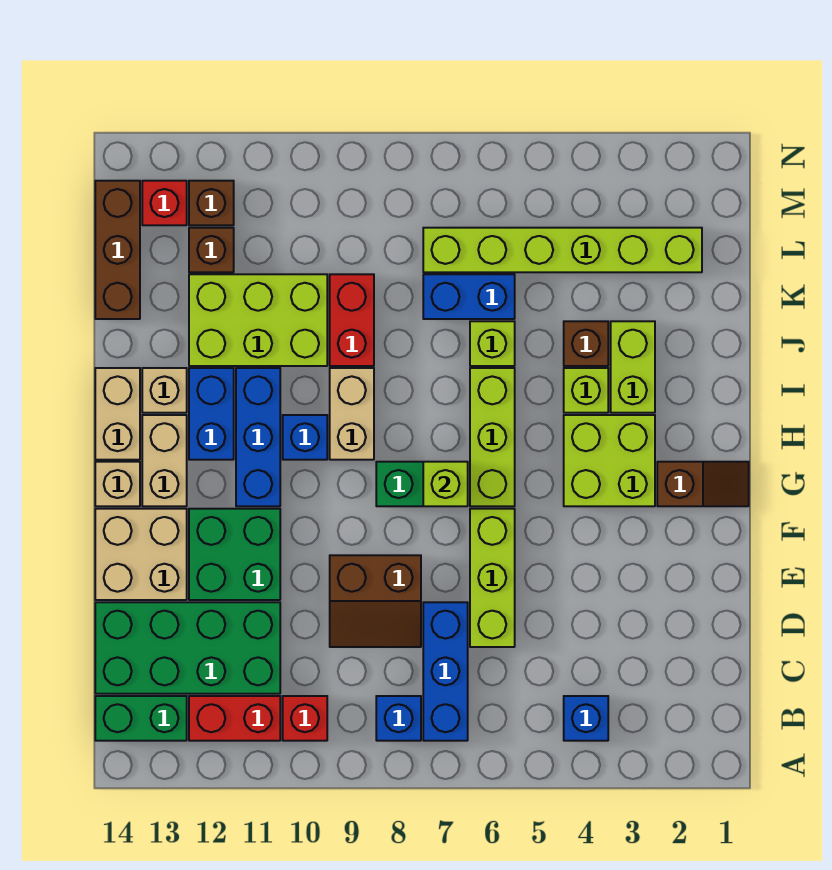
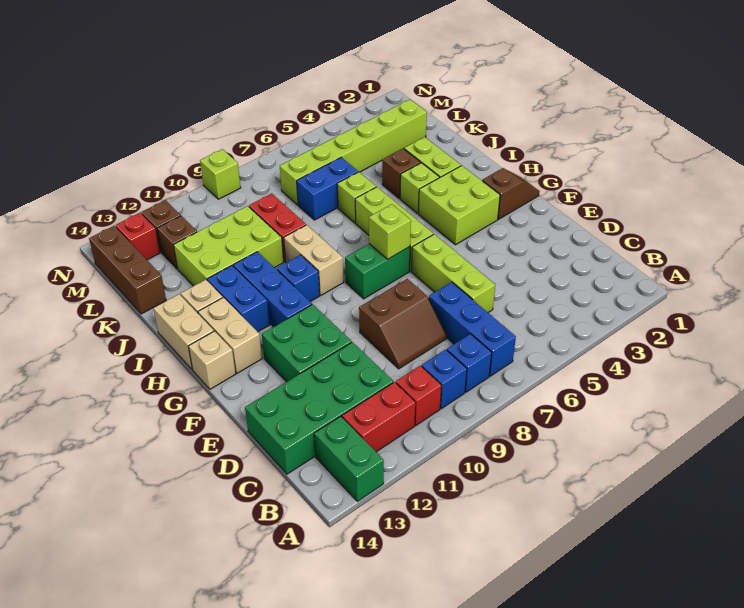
blue brick B4 level 1 -> blue brick B9 level 1
green brick B13:B14 level 1 -> green brick A13:B13 level 1
tan brick E13:F14 level 1 -> none
none -> lime brick N9 level 1

